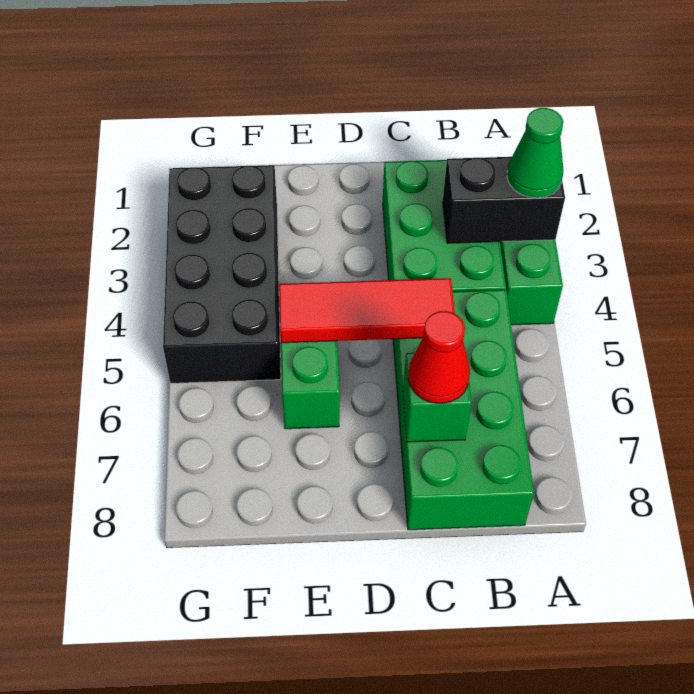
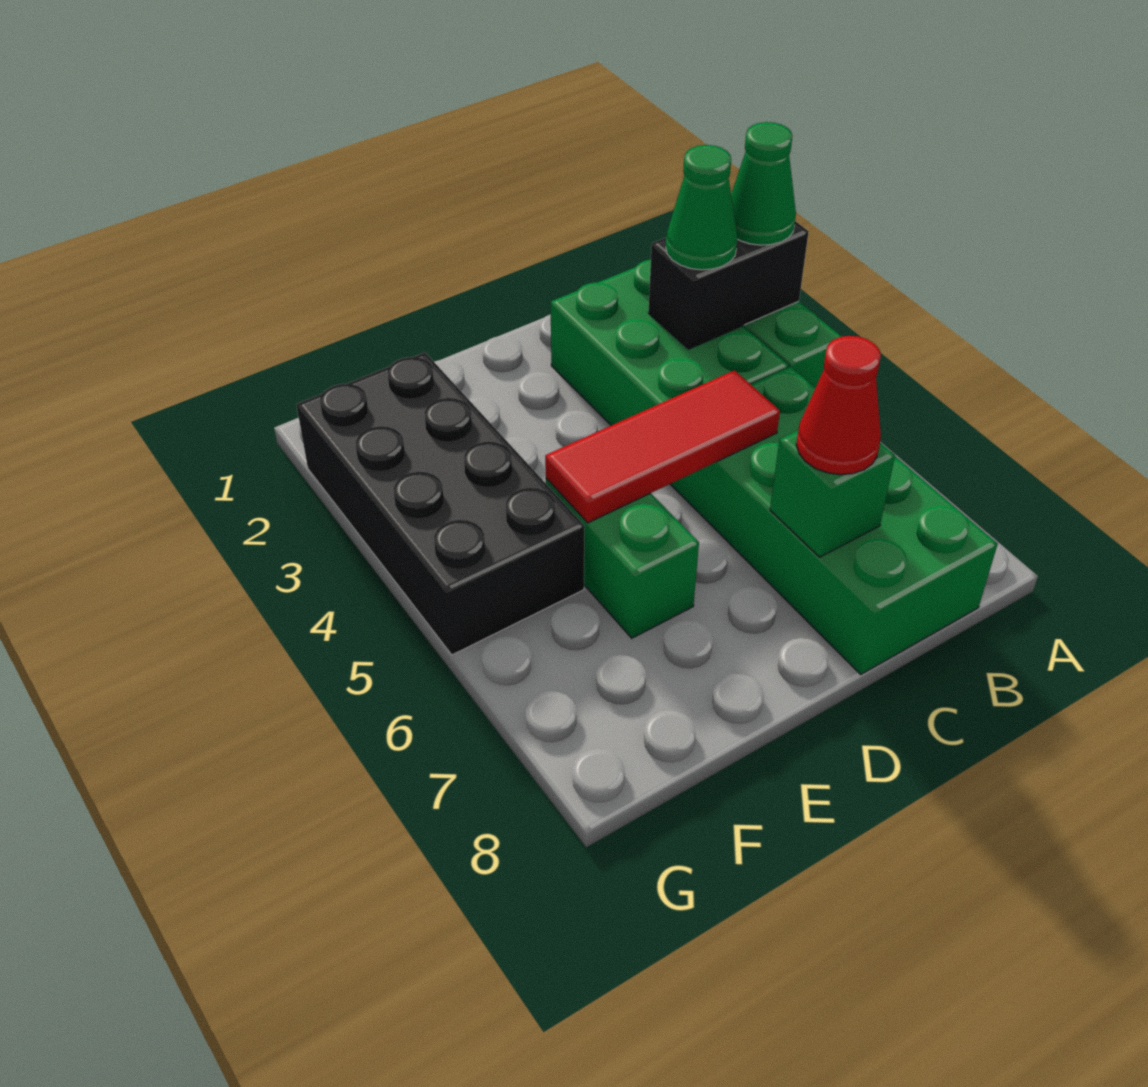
none -> green cone B3 level 3

